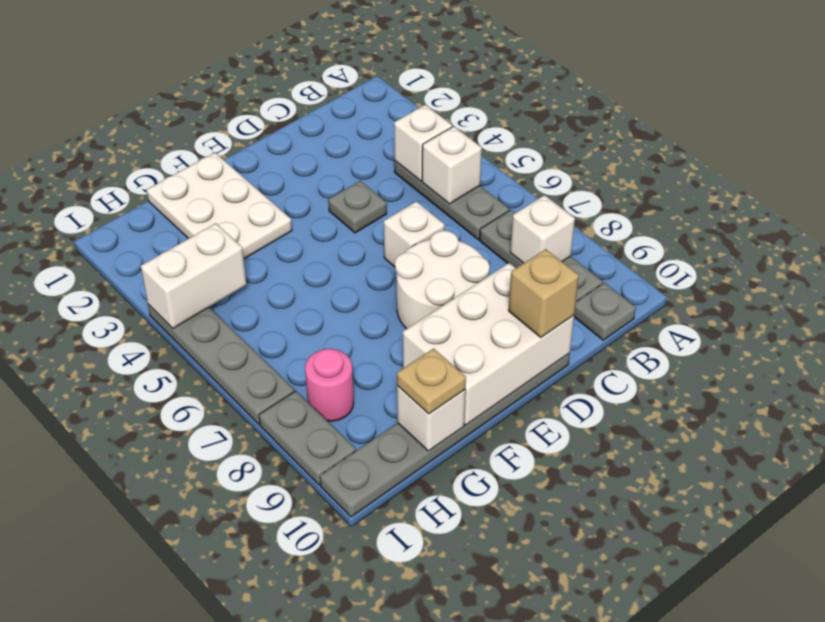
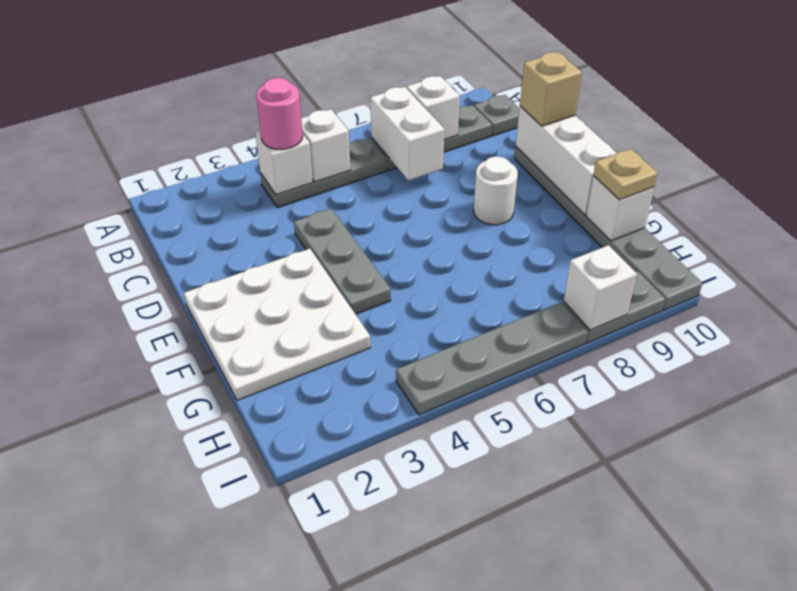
grey plate D4 level 1 -> grey plate D4:F4 level 1
white brick D6 level 1 -> white brick I8 level 2
white round brick D7:E8 level 1 -> white round brick E8 level 1
white brick D9:F10 level 2 -> white brick D10:F10 level 2
white plate F1:G3 level 1 -> white plate E1:G3 level 1
white brick H4:I4 level 2 -> white brick B7:C7 level 2
pink round brick H8 level 1 -> pink round brick B4 level 3

